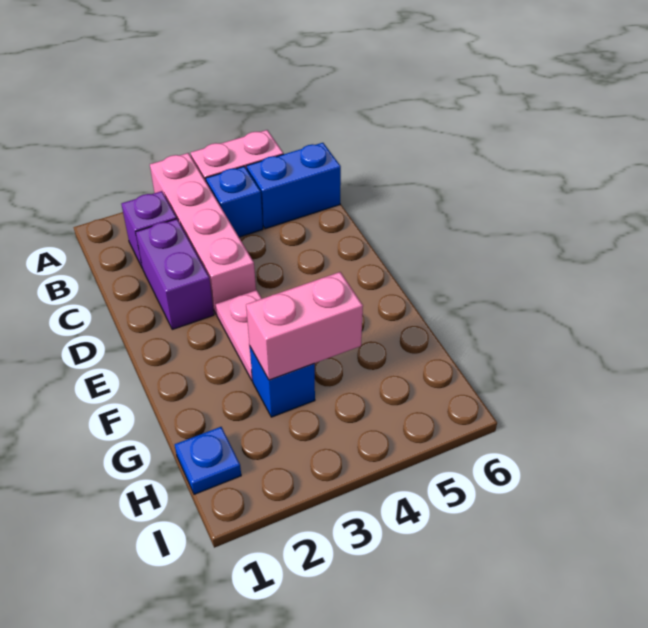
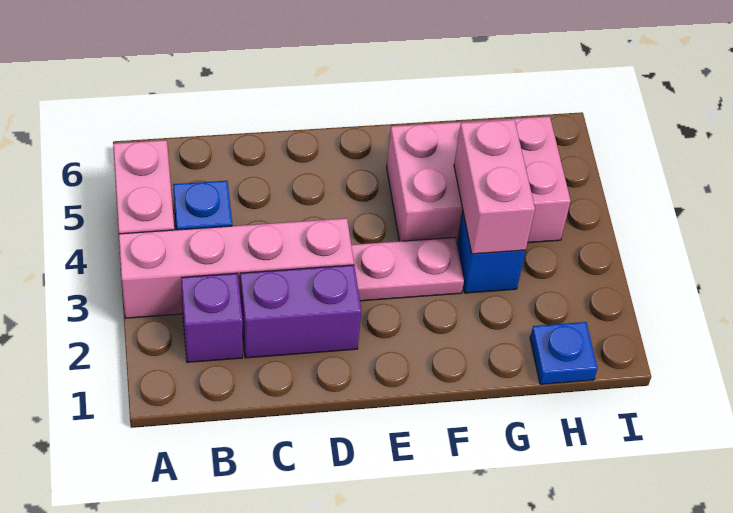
blue brick B5:B6 level 1 -> none
none -> pink brick F4:H5 level 1

